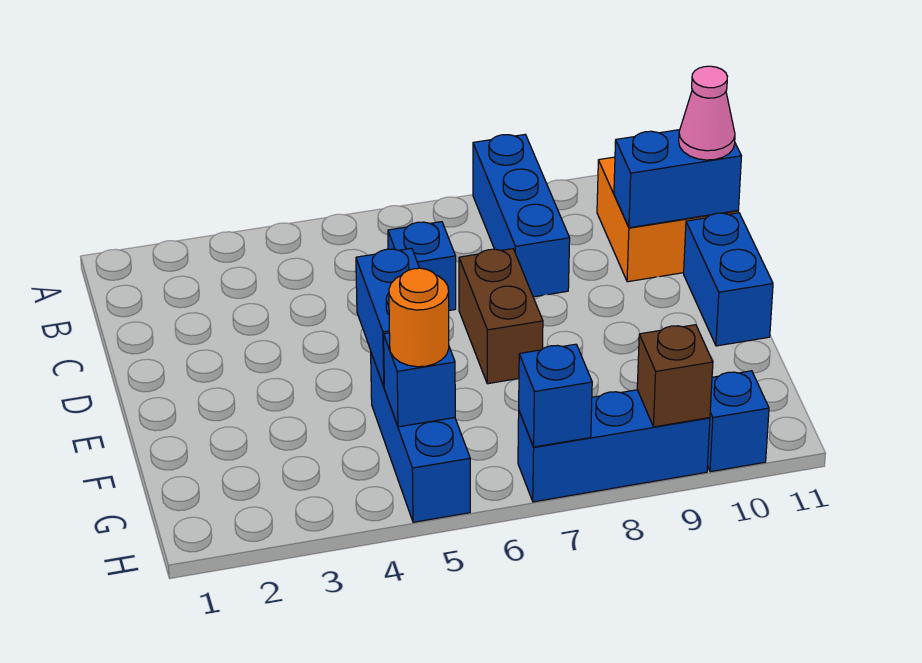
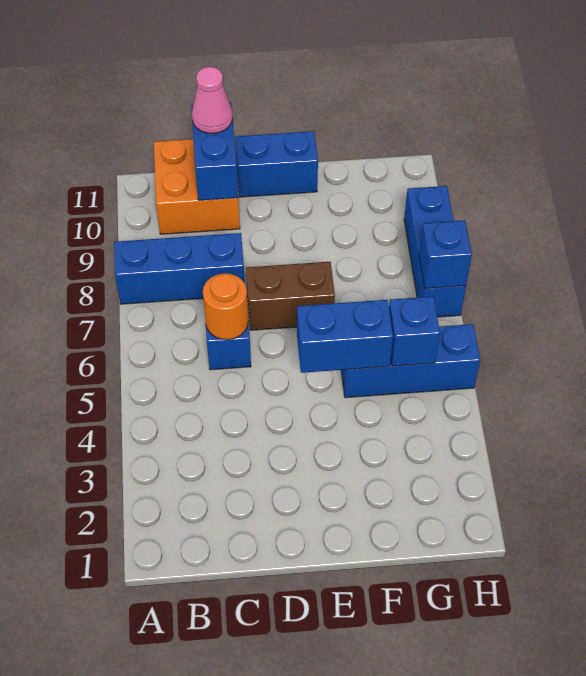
orange round brick G5 level 3 -> orange round brick C6 level 2
brown brick H9 level 2 -> none
blue brick H10 level 1 -> none

